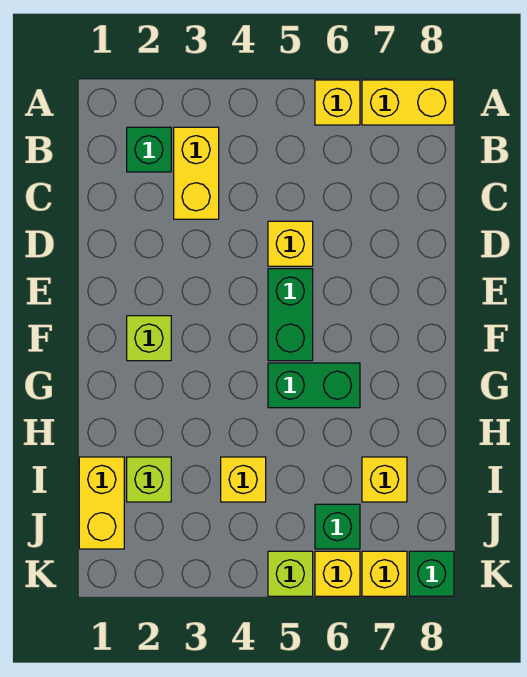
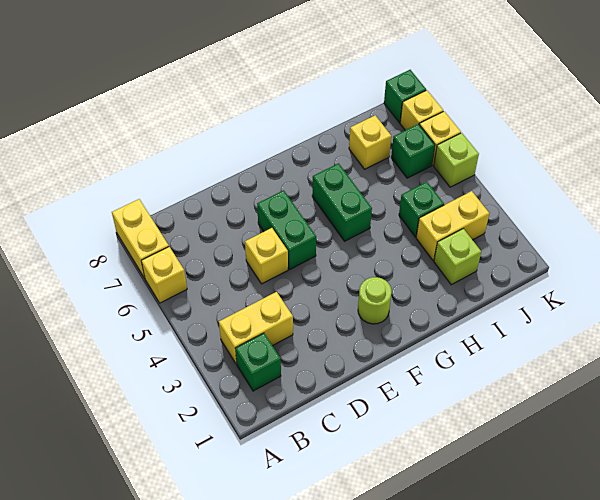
green brick E5:F5 level 1 -> green brick E5:E6 level 1
lime brick F2 level 1 -> lime round brick F2 level 1
yellow brick I1:J1 level 1 -> yellow brick I3:J3 level 1
yellow brick I4 level 1 -> green brick I4 level 1

